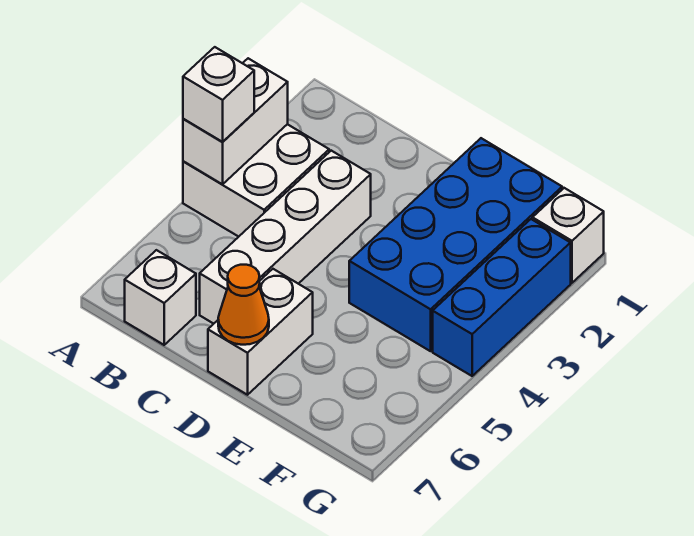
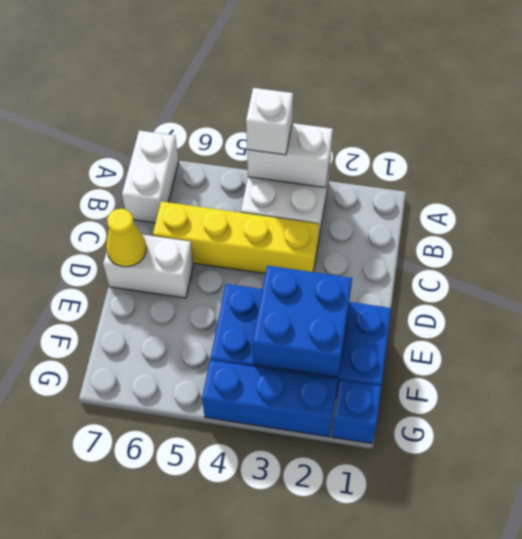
white brick B7 level 1 -> white brick A7:B7 level 1
white brick C3:C6 level 1 -> yellow brick C3:C6 level 1
orange cone D7 level 2 -> yellow cone D7 level 2
none -> blue brick E2:F3 level 2
white brick G1 level 1 -> blue brick G1 level 1

